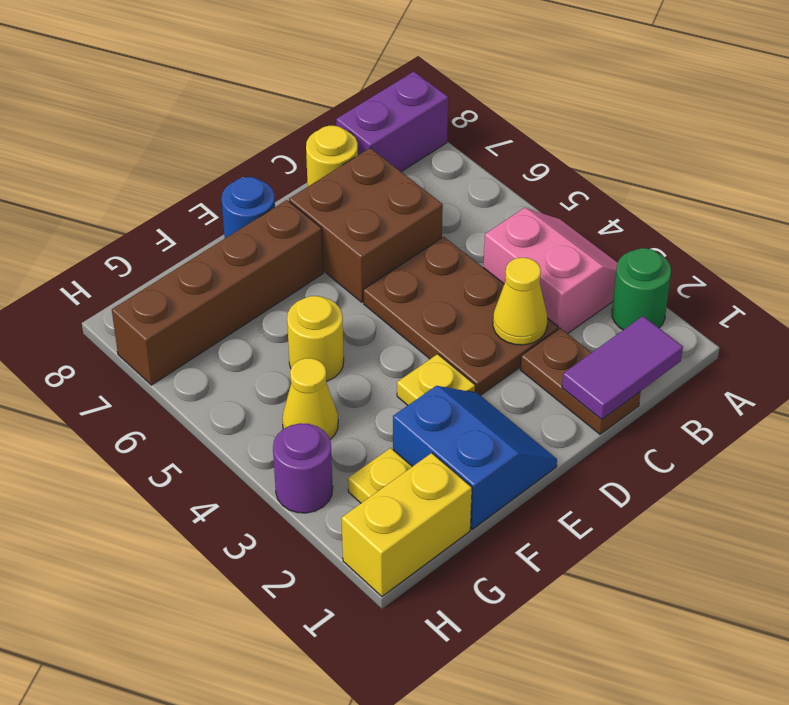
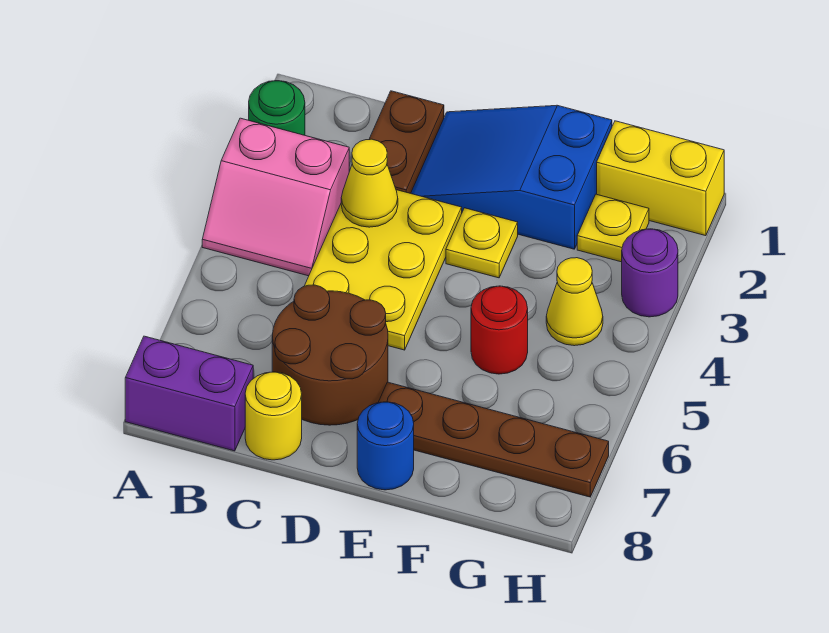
pink slope A3:B4 level 1 top B -> pink slope A3:B4 level 1 top 3
purple tile B1:C1 level 2 -> none
brown plate C3:D5 level 1 -> yellow plate C3:D5 level 1
brown brick C6:D7 level 1 -> brown round brick C6:D7 level 1
blue slope E1:F2 level 1 top F -> blue slope D1:F2 level 1 top F
brown brick E7:H7 level 1 -> brown plate E7:H7 level 1
yellow round brick F5 level 1 -> red round brick F5 level 1

